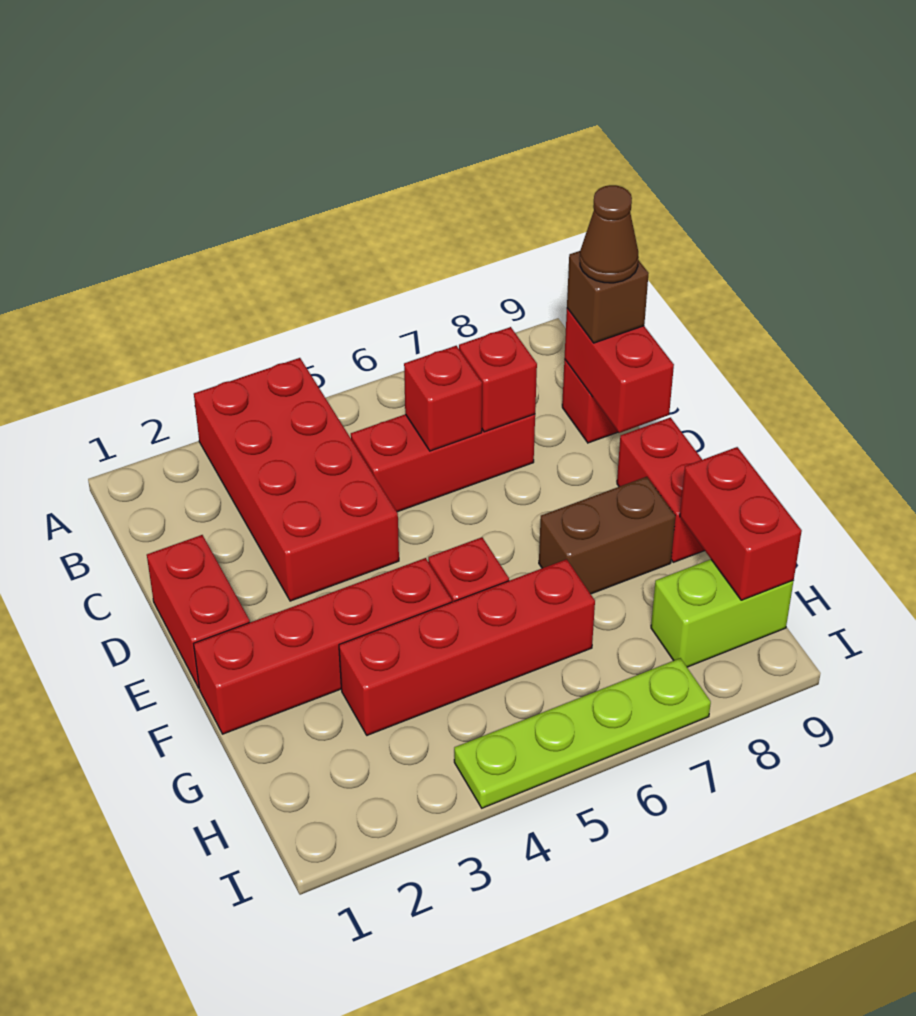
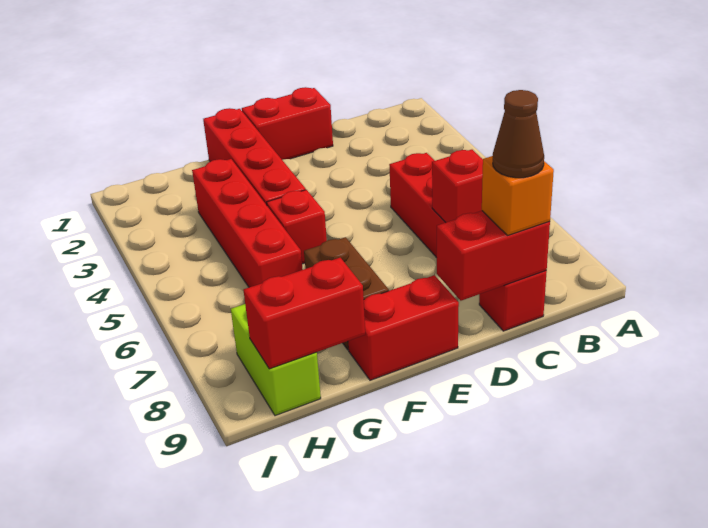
red brick A3:D4 level 1 -> none
red brick C6 level 2 -> none
brown brick C9 level 3 -> orange brick C9 level 3
lime plate I4:I7 level 1 -> none

